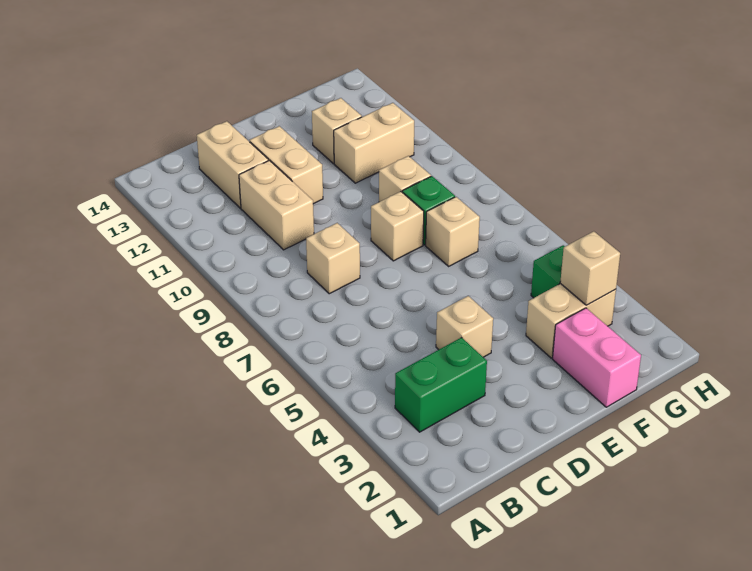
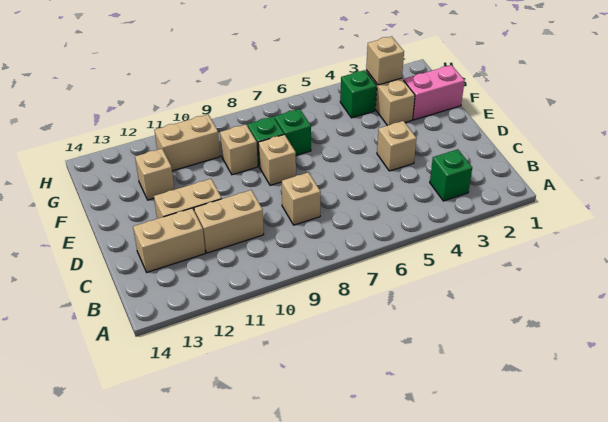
green brick B3:C3 level 1 -> green brick B3 level 1
tan brick F7 level 1 -> green brick F7 level 1
tan brick F11:G11 level 1 -> tan brick G10:G11 level 1

